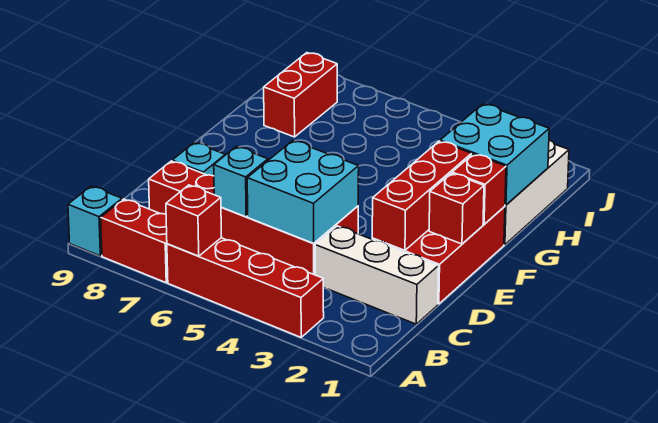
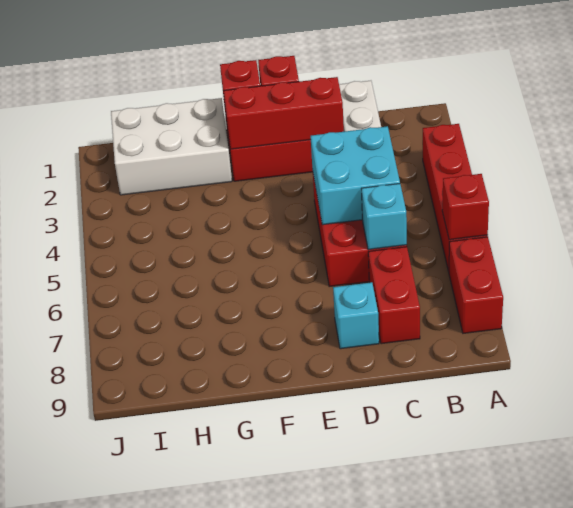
cyan brick A9 level 1 -> none
cyan brick G1:H2 level 2 -> none
red brick H8:I8 level 1 -> none

